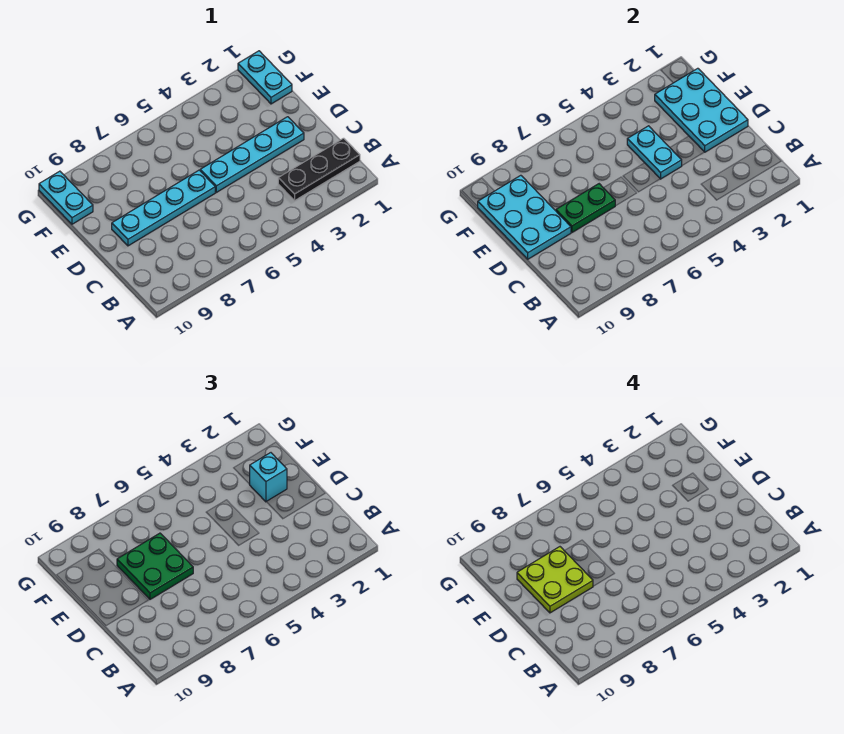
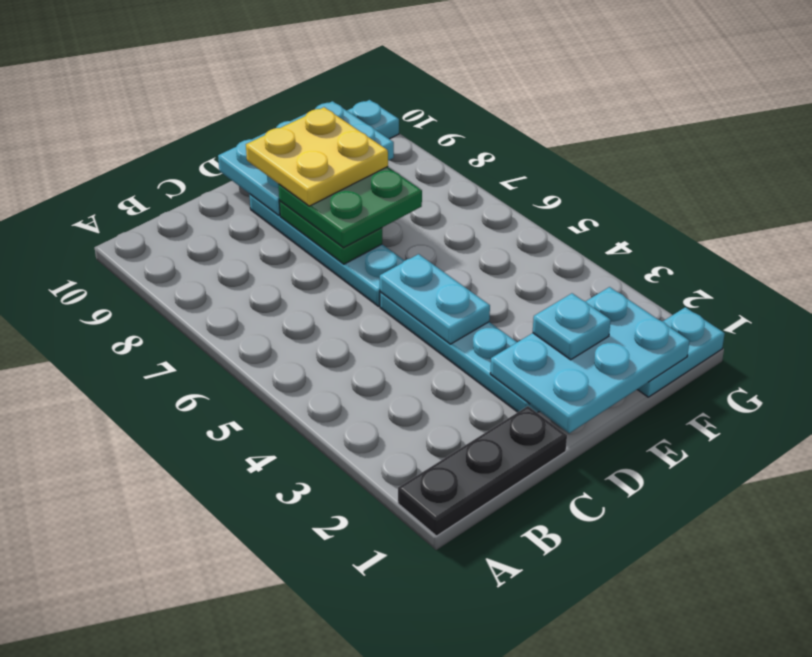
black plate B1:B3 level 1 -> black plate A1:C1 level 1
cyan plate D4:E4 level 2 -> cyan plate D4:D5 level 2
lime plate D8:E9 level 4 -> yellow plate D8:E9 level 4
cyan brick E2 level 3 -> cyan plate E2 level 3

